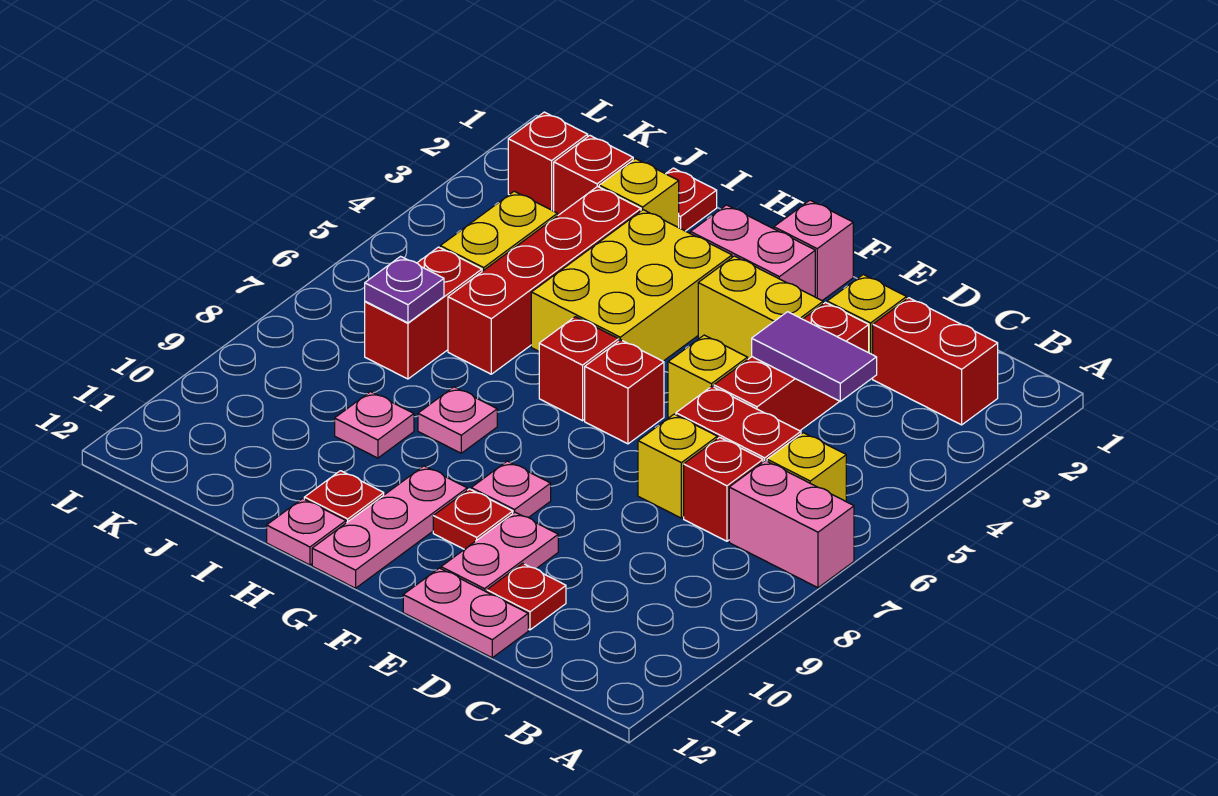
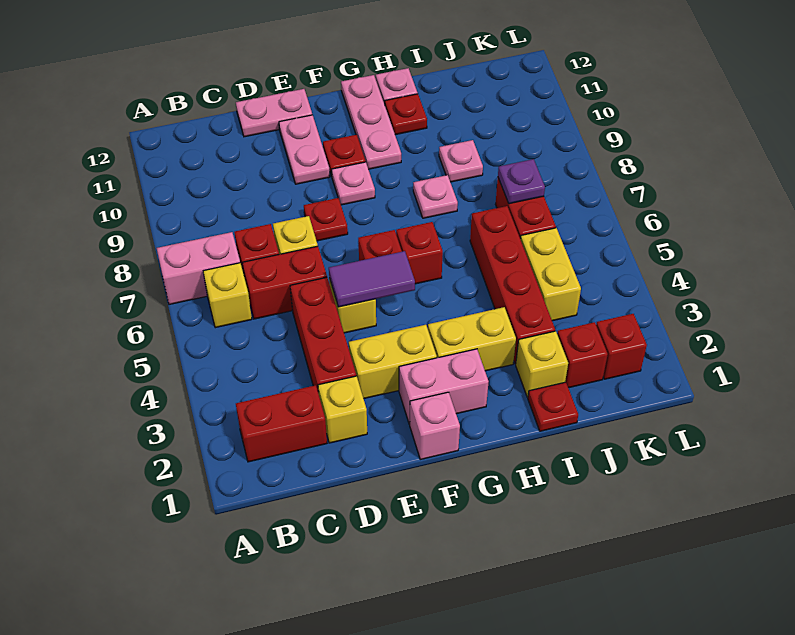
purple tile C4:D4 level 2 -> purple tile E5:F5 level 2
red plate D11 level 1 -> red plate E8 level 1
yellow brick G3:H5 level 1 -> yellow brick G3:H3 level 1

